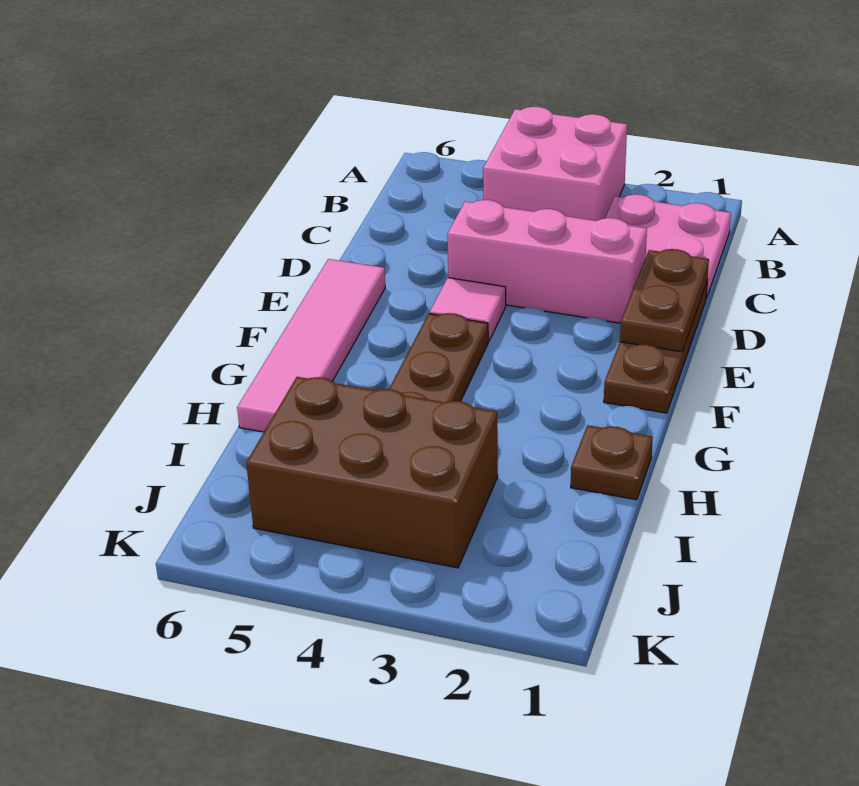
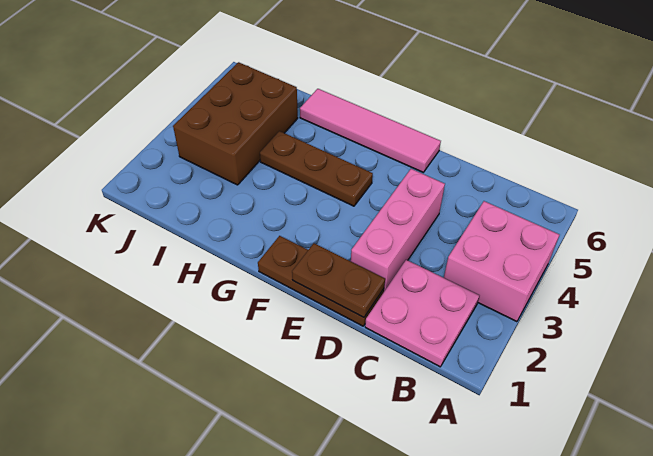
pink tile E4 level 1 -> none
brown plate H1 level 1 -> none

